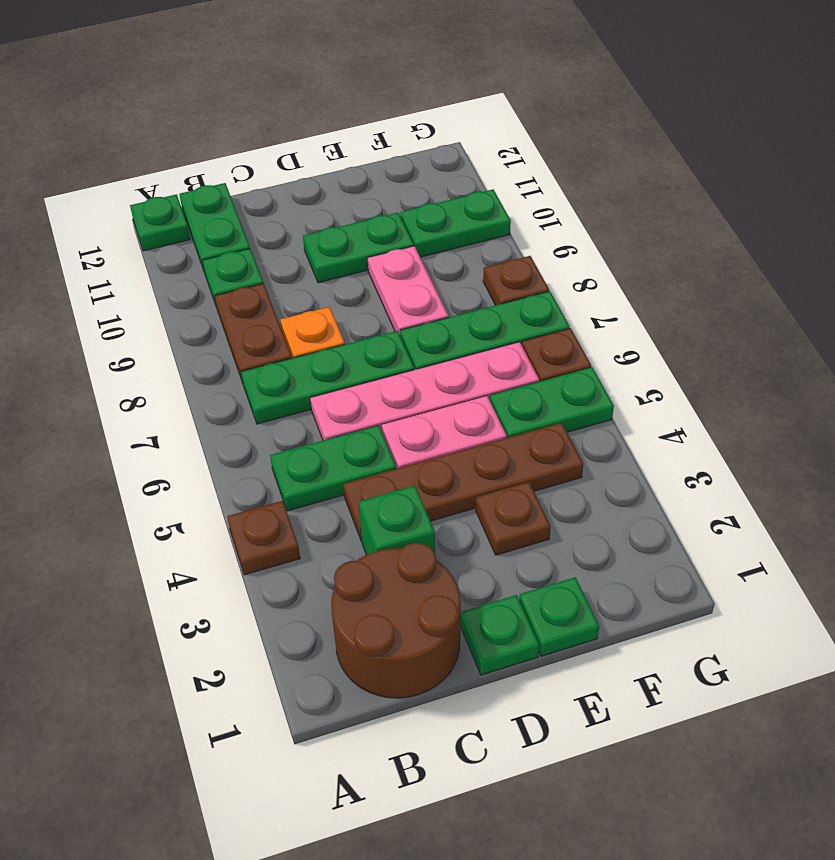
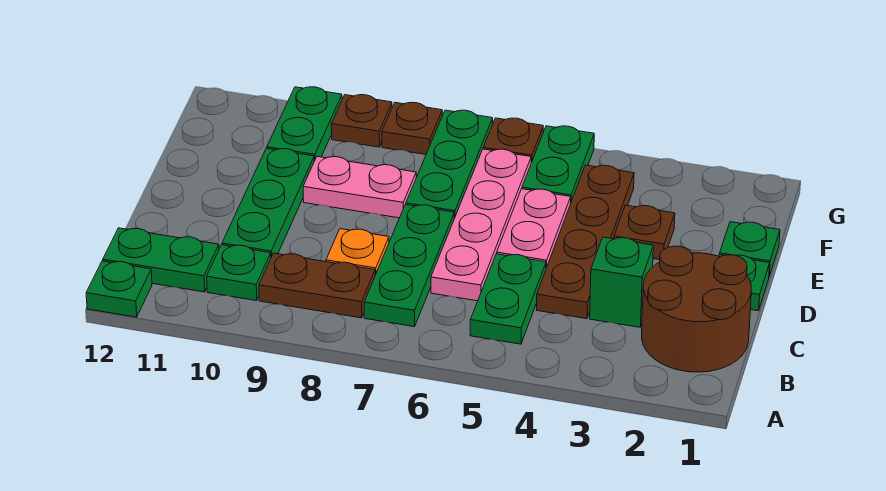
brown plate A4 level 1 -> brown plate G9 level 1
green plate D10:E10 level 1 -> green plate C10:E10 level 1

